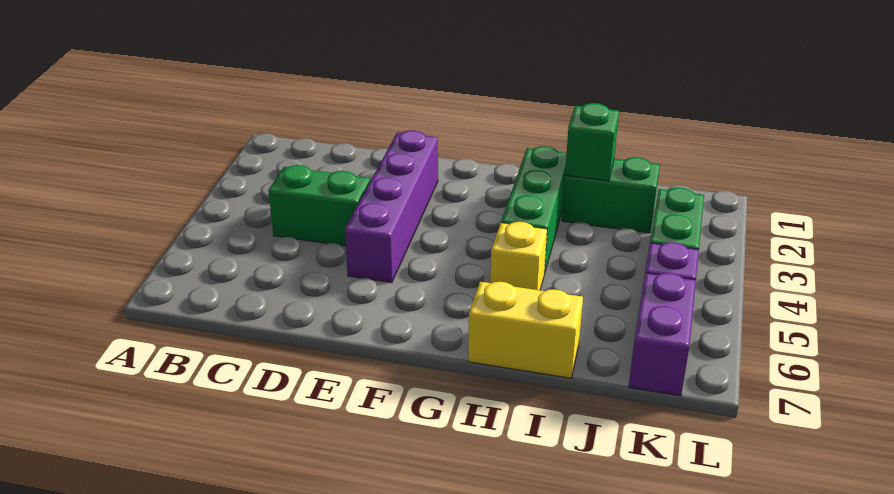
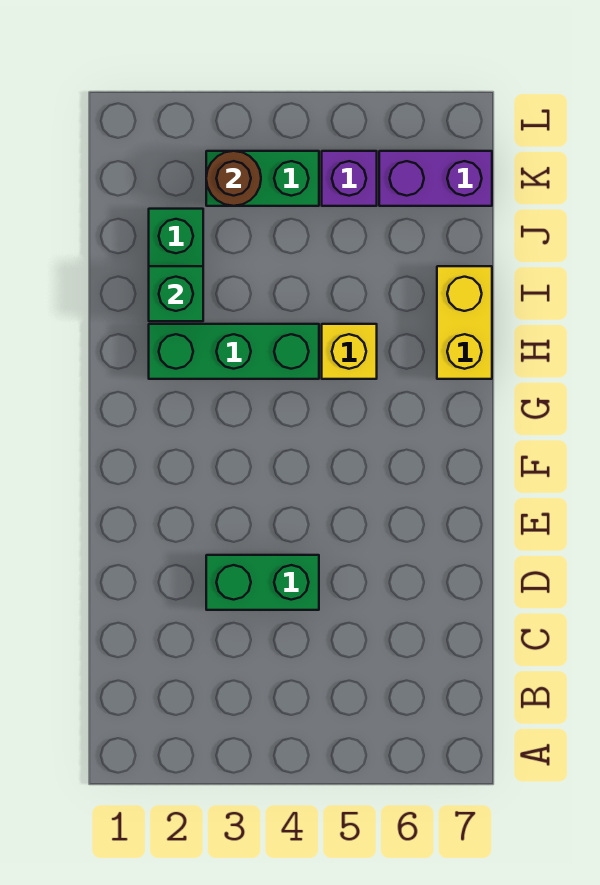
green brick C4:D4 level 1 -> green brick D3:D4 level 1
purple brick E2:E5 level 1 -> none
none -> brown round brick K3 level 2

